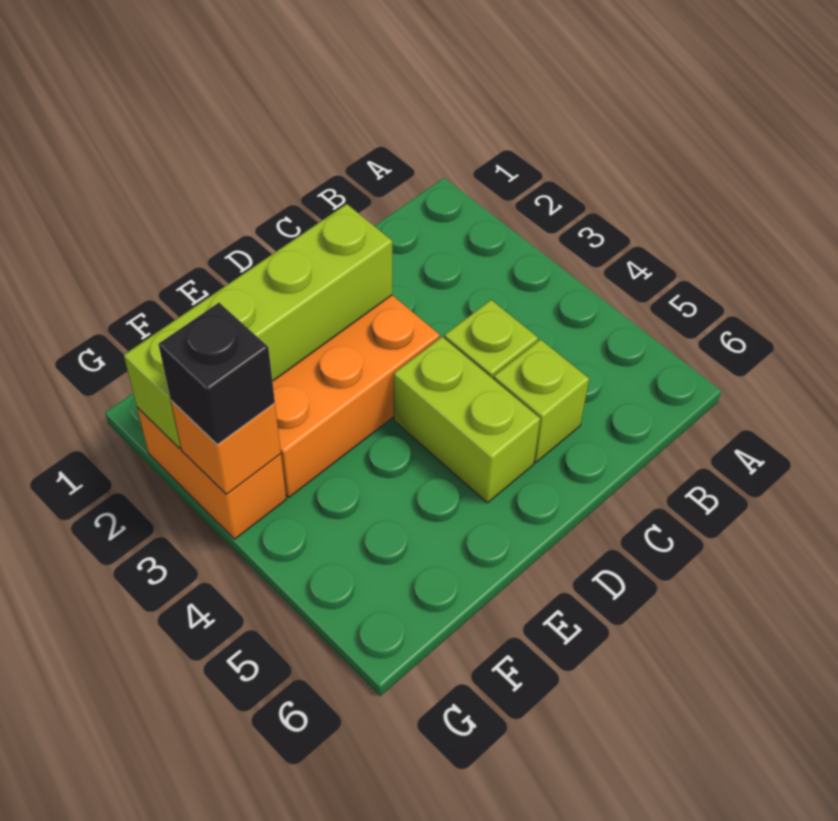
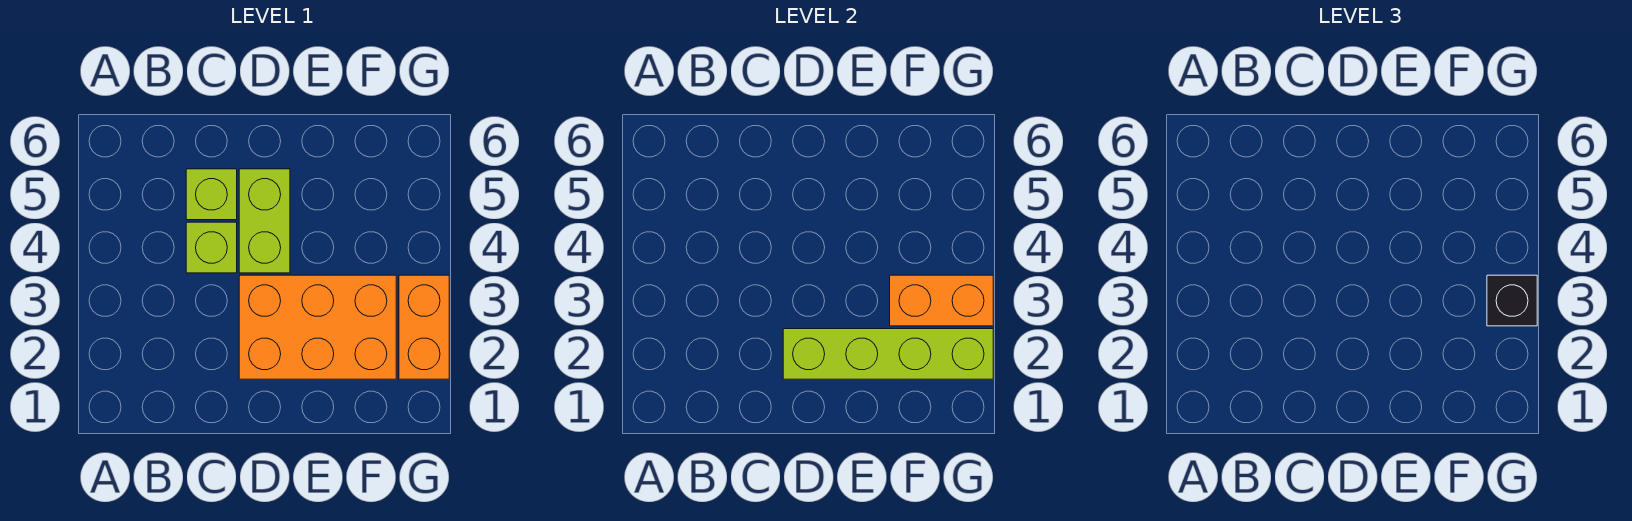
orange brick G3 level 2 -> orange brick F3:G3 level 2

